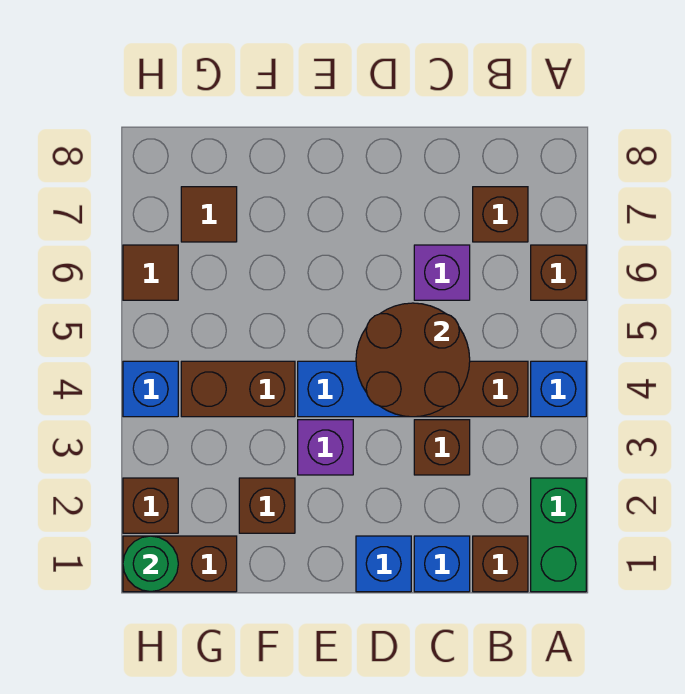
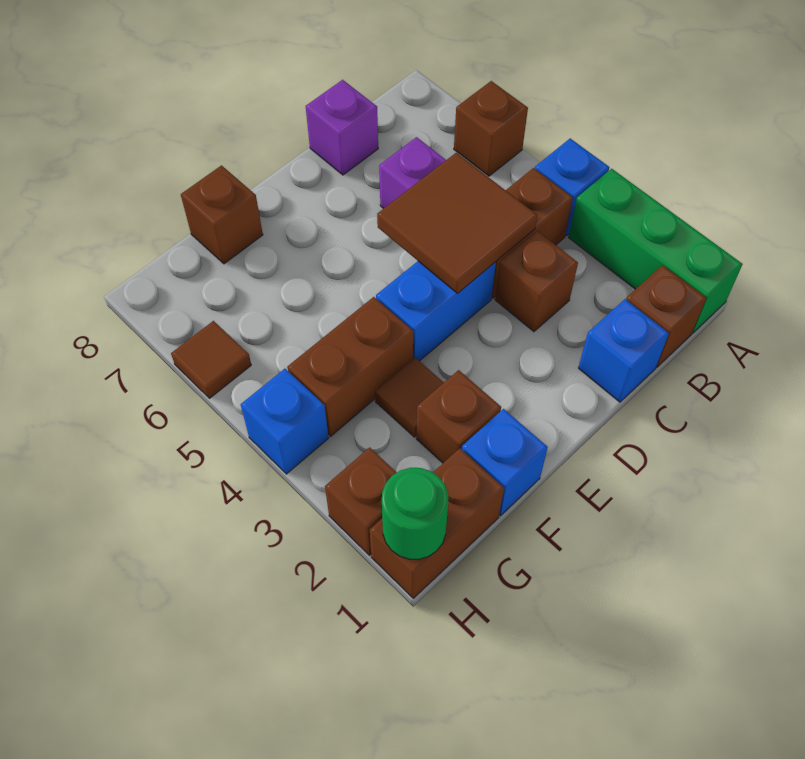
green brick A1:A2 level 1 -> green brick A1:A3 level 1
brown brick B7 level 1 -> brown brick F8 level 1
brown round brick C4:D5 level 2 -> brown tile C4:D5 level 2
blue brick D1 level 1 -> blue brick F1 level 1
purple brick E3 level 1 -> purple brick C8 level 1
brown tile G7 level 1 -> brown tile F3 level 1

